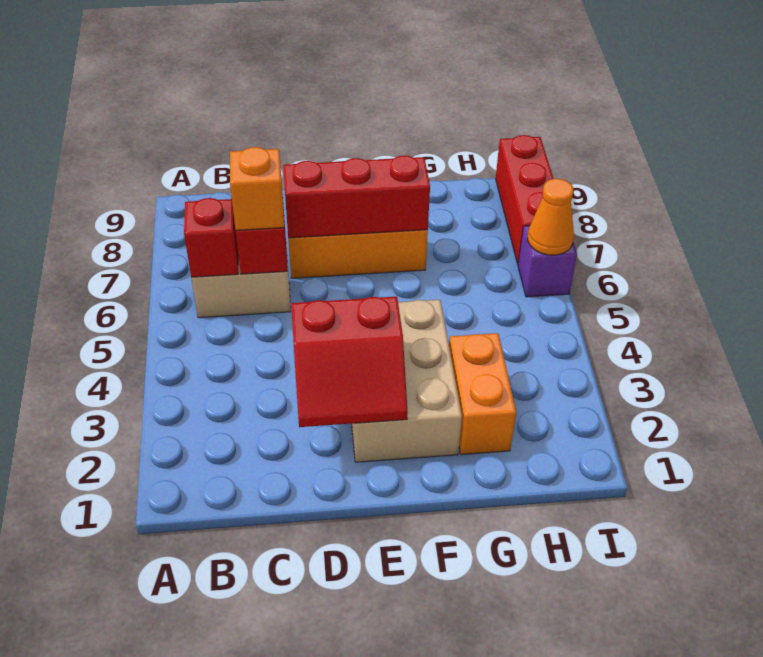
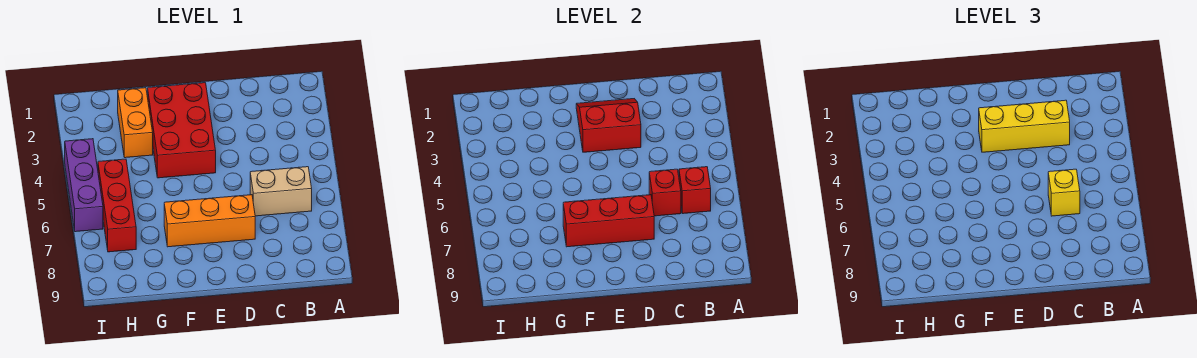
none -> yellow brick C3:E3 level 3
orange brick C6 level 3 -> yellow brick C6 level 3
tan brick E2:F4 level 1 -> red brick E2:F4 level 1
purple brick I6 level 1 -> purple brick I4:I6 level 1
orange cone I6 level 2 -> none
red brick I7:I9 level 1 -> red brick H5:H7 level 1

